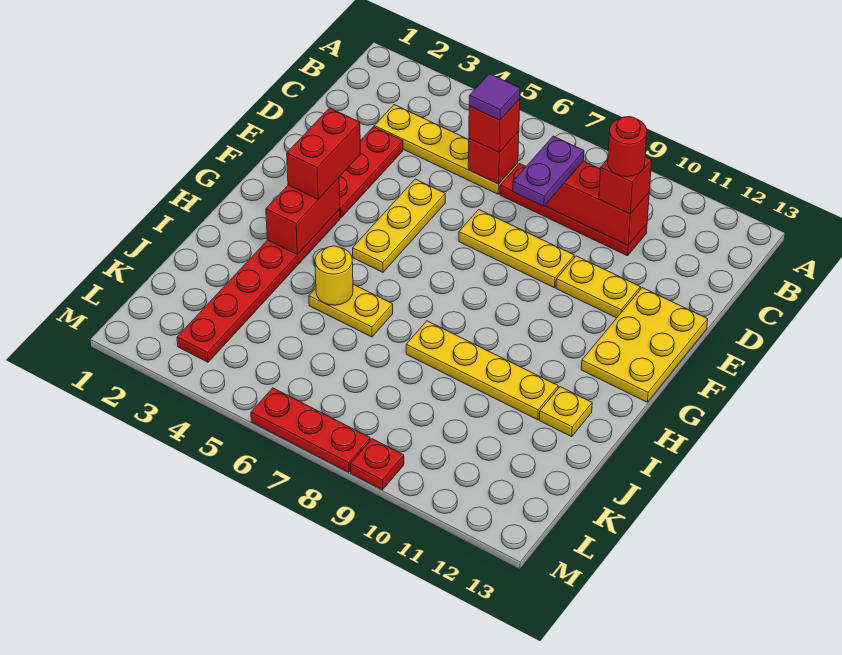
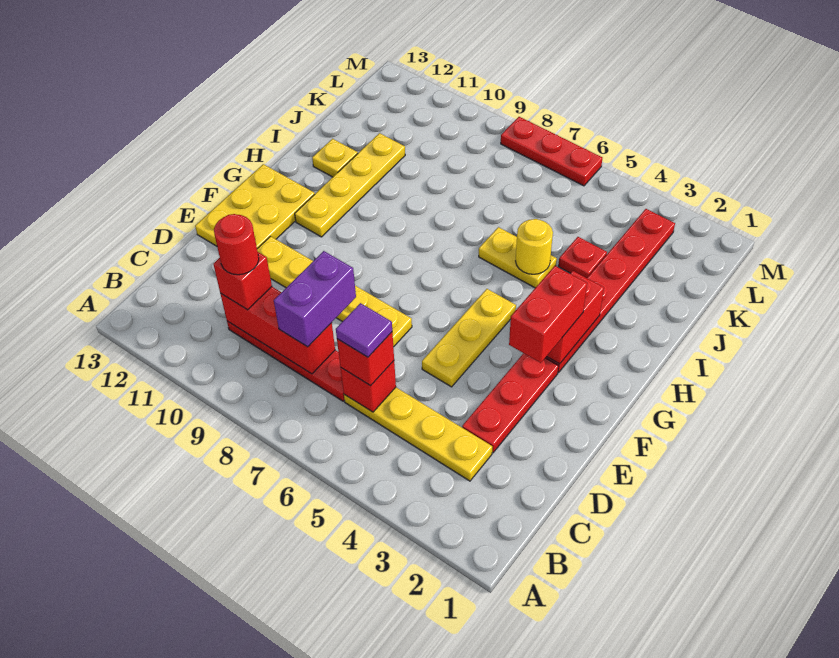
purple plate C8:D8 level 3 -> purple brick C8:D8 level 3
yellow plate I8:I11 level 1 -> yellow plate G11:J11 level 1
red plate M9 level 1 -> red plate J4 level 1

